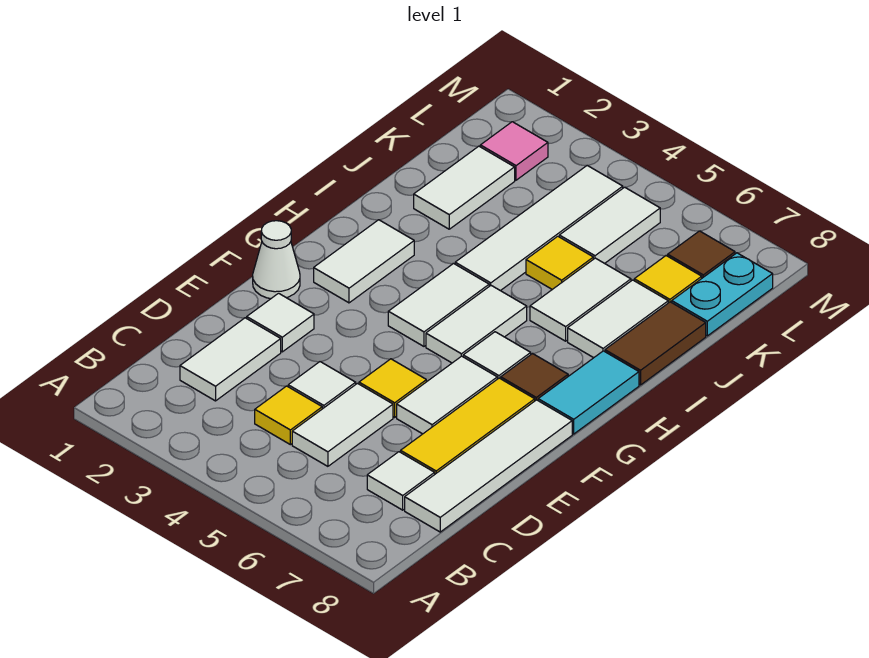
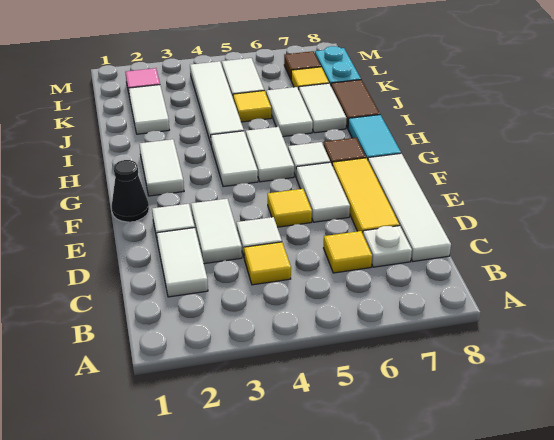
white tile C5:D5 level 1 -> white tile D3:E3 level 1
none -> yellow tile C6 level 1
white tile C7 level 1 -> white plate C7 level 1
white cone F1 level 1 -> black cone F1 level 1

